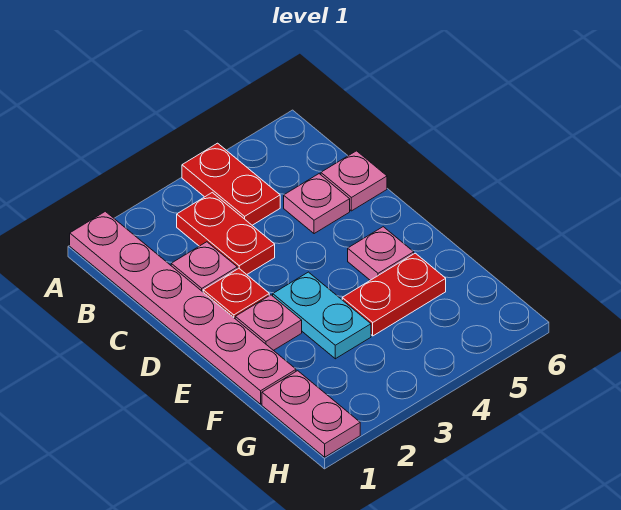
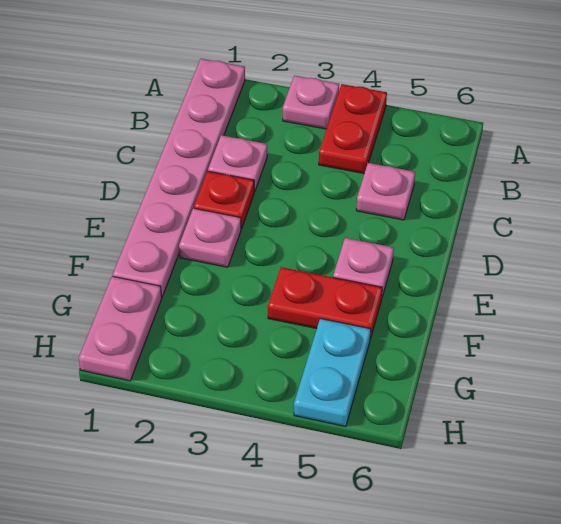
red plate B3:C3 level 1 -> none
pink plate C6 level 1 -> pink plate A3 level 1
cyan plate E3:F3 level 1 -> cyan plate G5:H5 level 1

